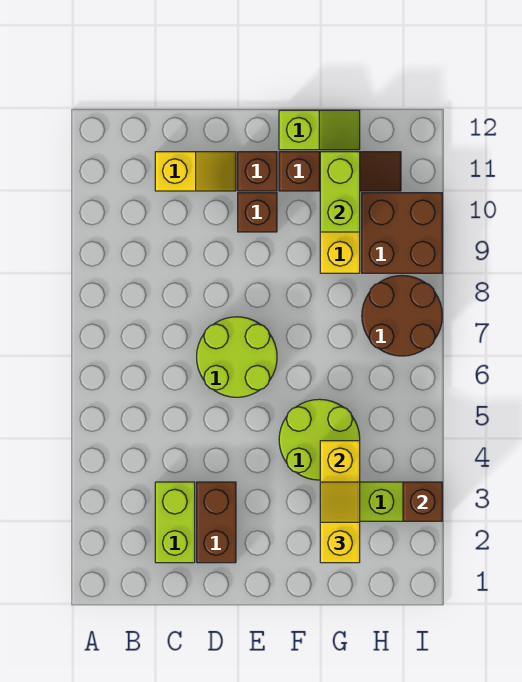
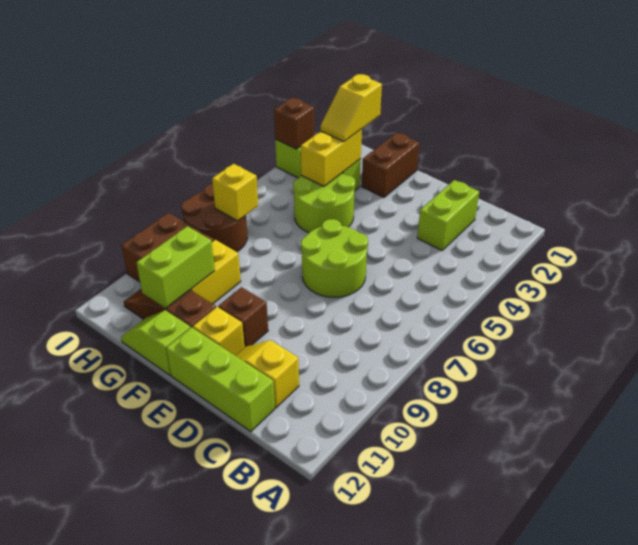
none -> lime brick C12:E12 level 1
brown brick D2:D3 level 1 -> brown brick F1:F2 level 1
brown brick E11 level 1 -> yellow brick E11 level 1
none -> yellow brick H7 level 2

